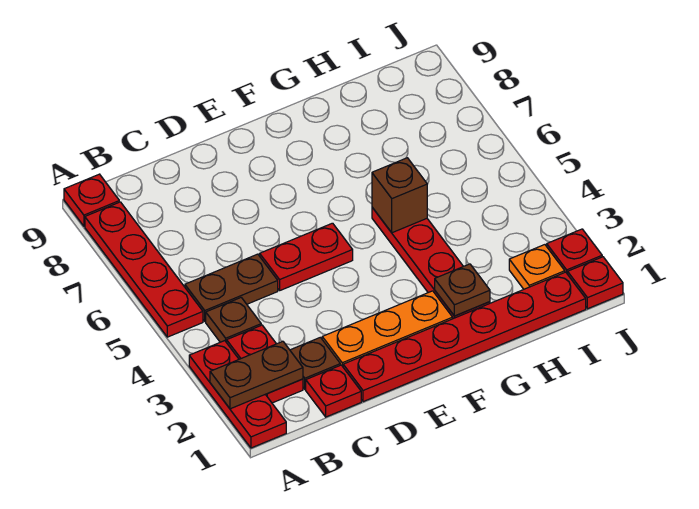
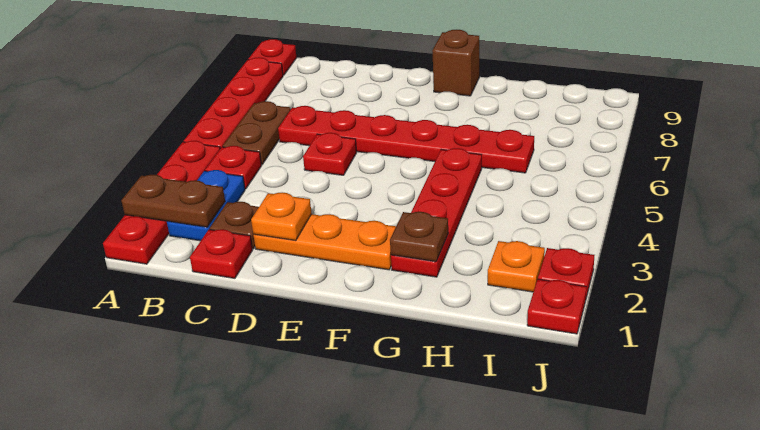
red plate A1:A3 level 1 -> red plate A1:A4 level 1
red plate B2:B3 level 1 -> blue plate B2:B3 level 1
brown plate B4 level 1 -> red plate B4 level 1
brown plate B5:C5 level 1 -> brown plate B5:B6 level 1
red plate D1:I1 level 1 -> red plate C6:H6 level 1
none -> orange plate D2 level 2
red plate D5:E5 level 1 -> red plate D5 level 1
brown brick G5 level 2 -> brown brick F9 level 1

